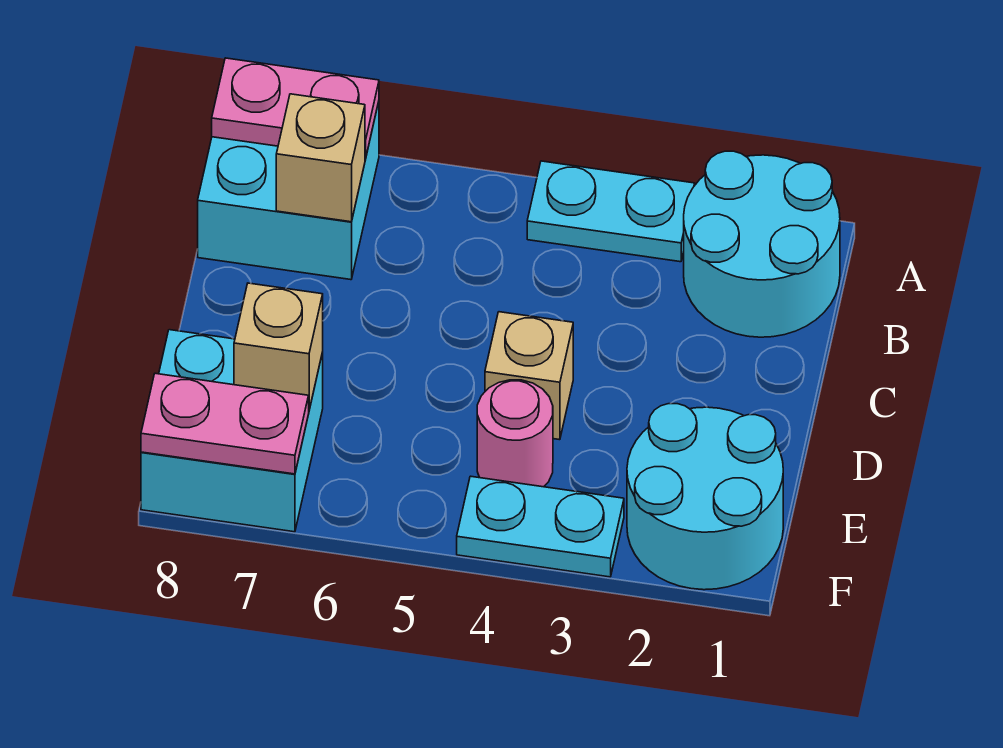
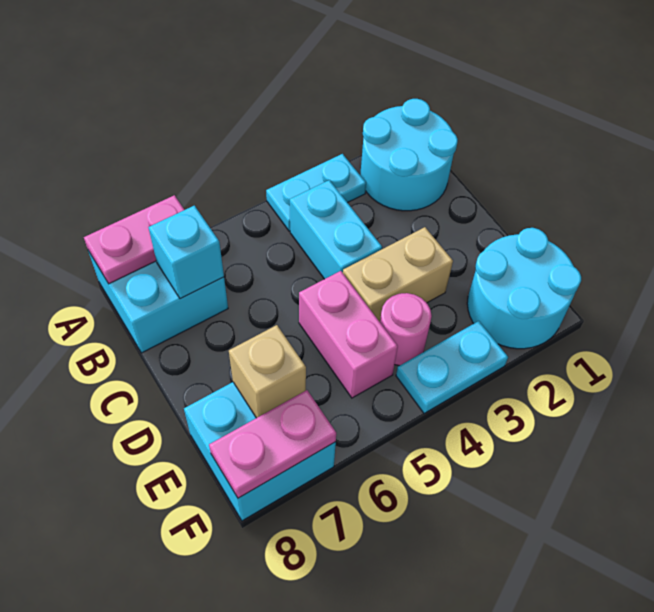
none -> cyan brick B4:C4 level 1
tan brick B7 level 2 -> cyan brick B7 level 2
tan brick D4 level 1 -> tan brick D3:D4 level 1
none -> pink brick D5:E5 level 1

